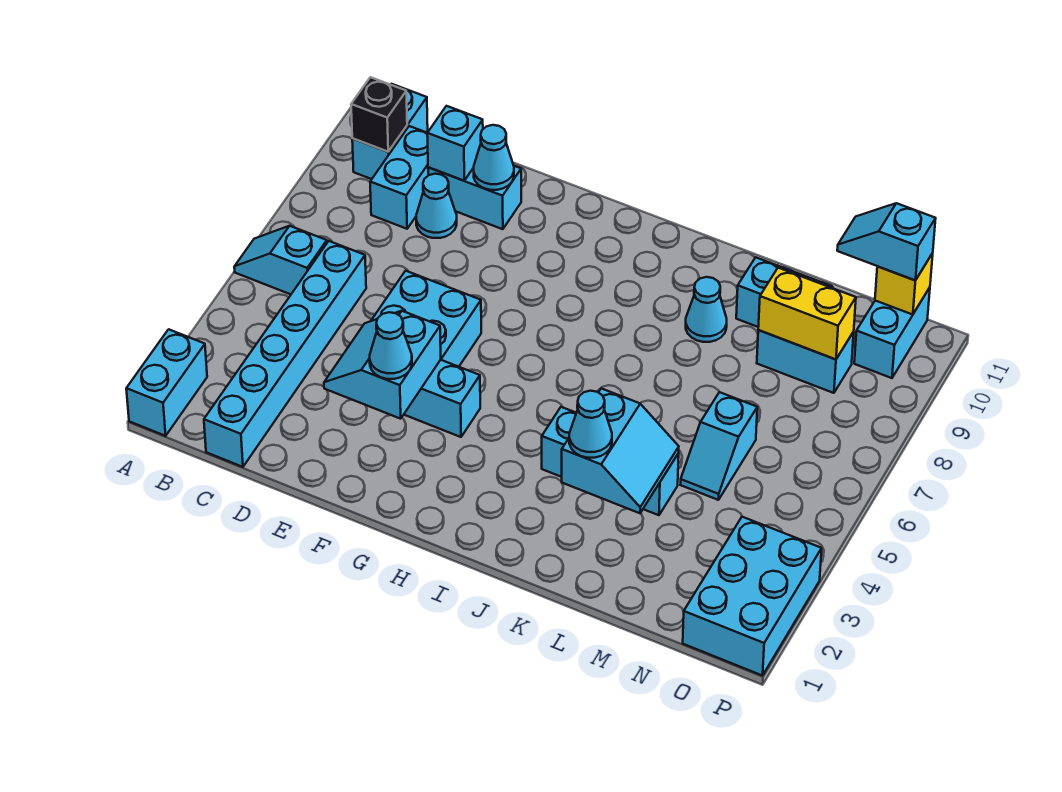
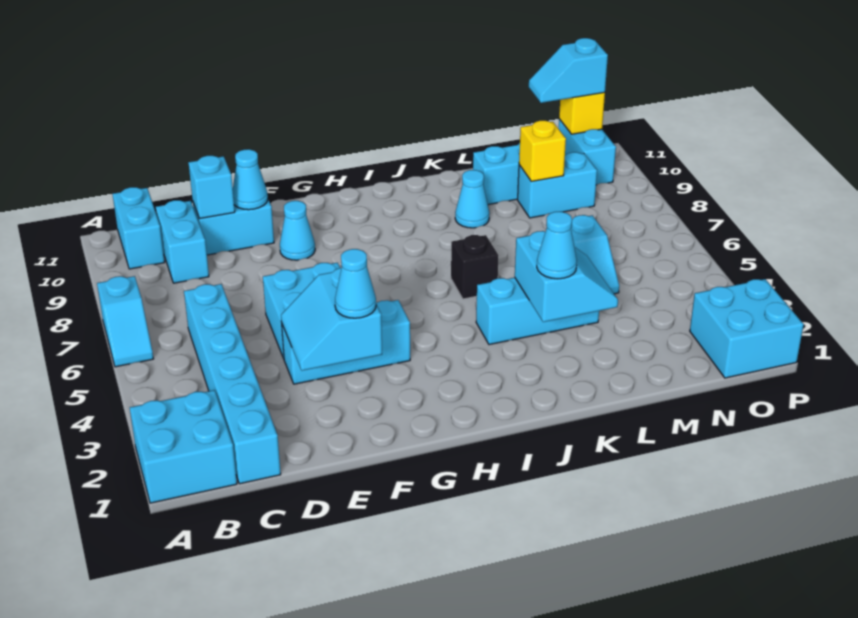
cyan brick A1:A2 level 1 -> cyan brick A1:B2 level 1
cyan slope A6:B6 level 1 top B -> cyan slope A6:A7 level 1 top 7
black brick B10 level 2 -> black brick J6 level 1
cyan cone D9 level 1 -> cyan cone F9 level 1
yellow brick M9:N9 level 2 -> yellow brick M9 level 2
cyan brick O1:P3 level 1 -> cyan brick O1:P2 level 1

